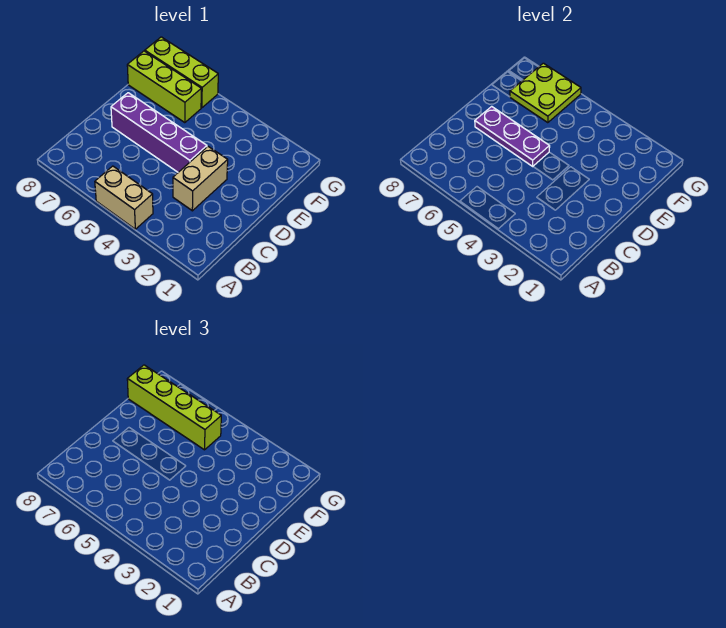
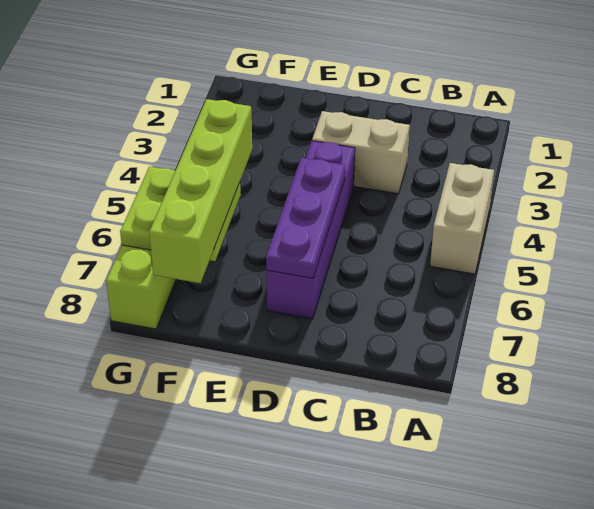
lime brick F6:F8 level 1 -> none

